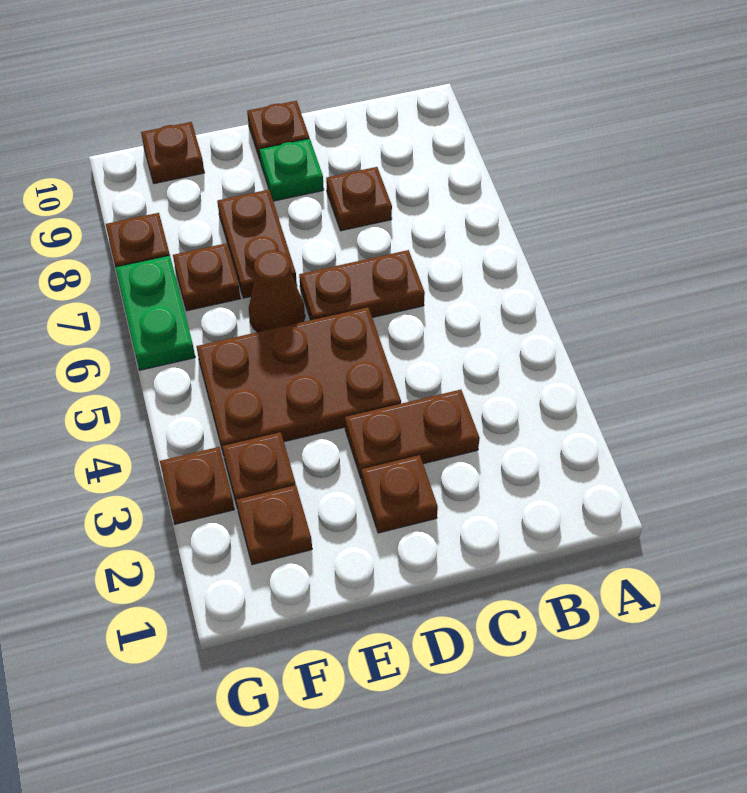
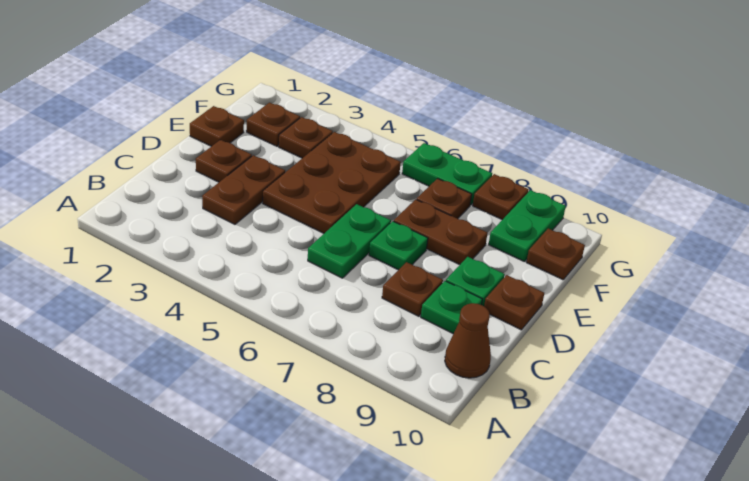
brown plate C6:D6 level 1 -> green plate C6:D6 level 1
none -> green plate C9 level 1
none -> green plate D7 level 1
brown cone E6 level 1 -> brown cone B10 level 1
none -> green plate F9:G9 level 1
brown plate G3 level 1 -> brown plate E1 level 1

